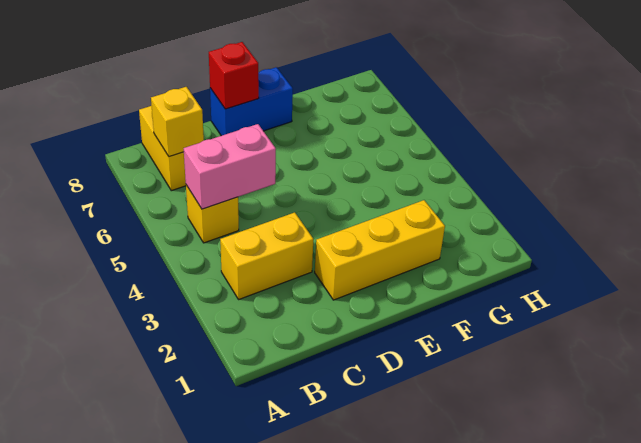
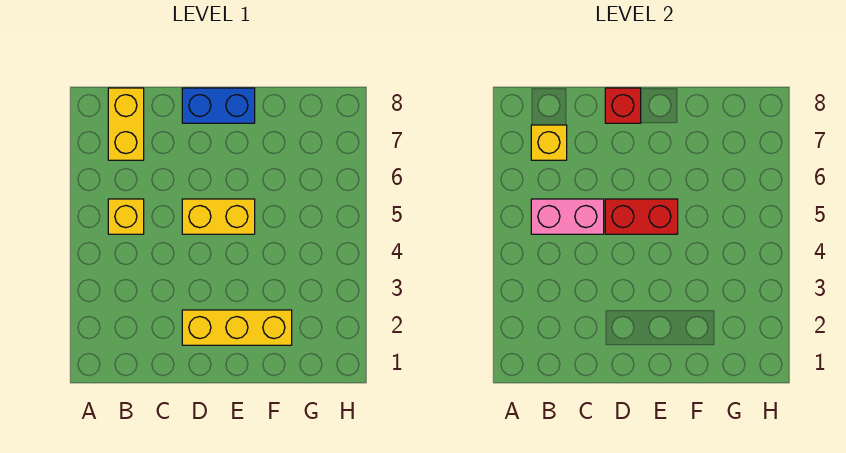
yellow brick B3:C3 level 1 -> yellow brick D5:E5 level 1
none -> red brick D5:E5 level 2

